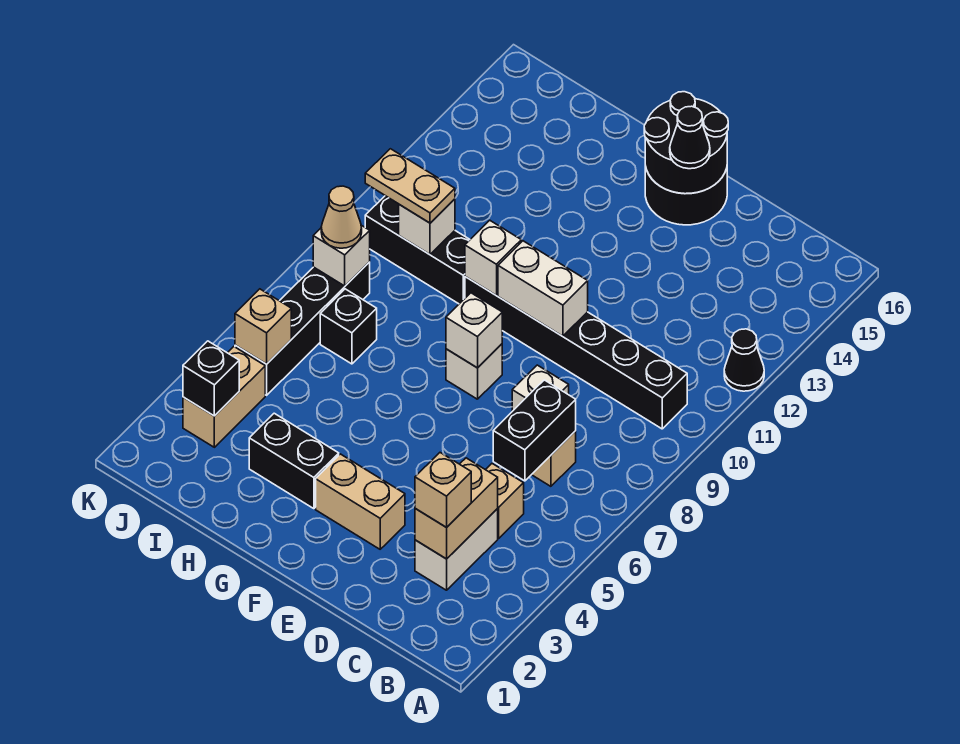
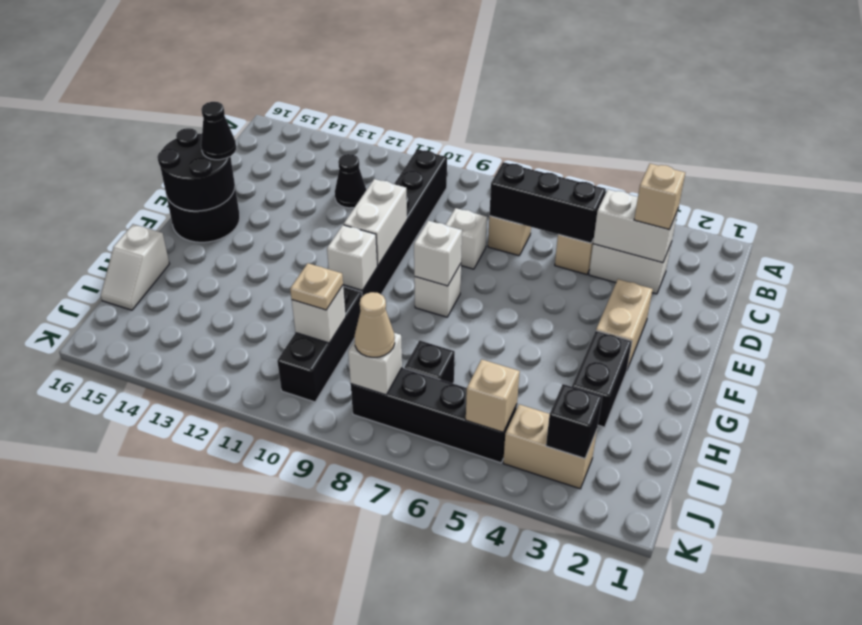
black cone A12 level 1 -> black cone C12 level 1
tan brick C3:C4 level 2 -> white brick C3:C4 level 2
black brick C6:C7 level 2 -> black brick C5:C7 level 2
none -> white slope H16:I16 level 1 top H
tan plate I10:J10 level 3 -> tan plate I10 level 3

